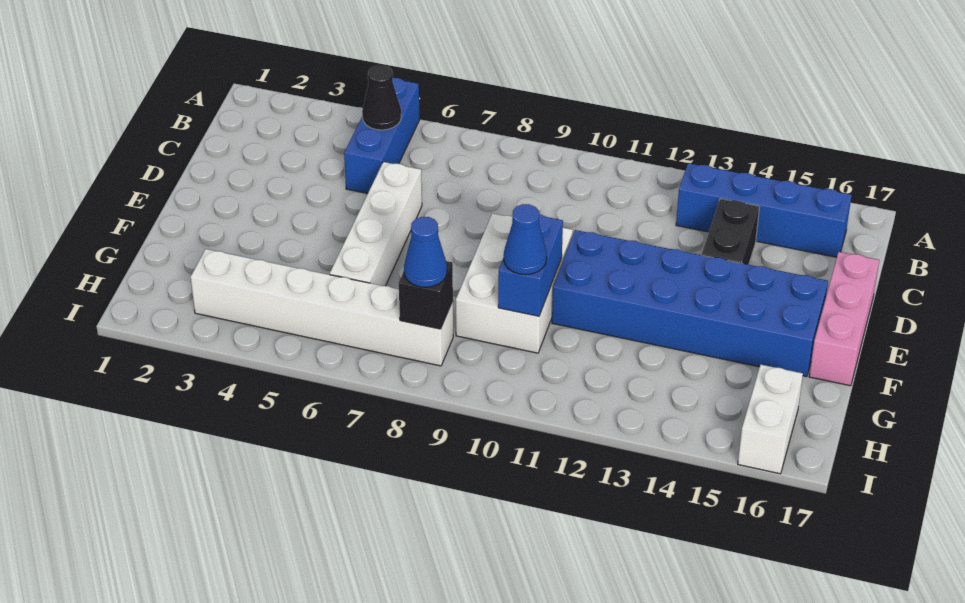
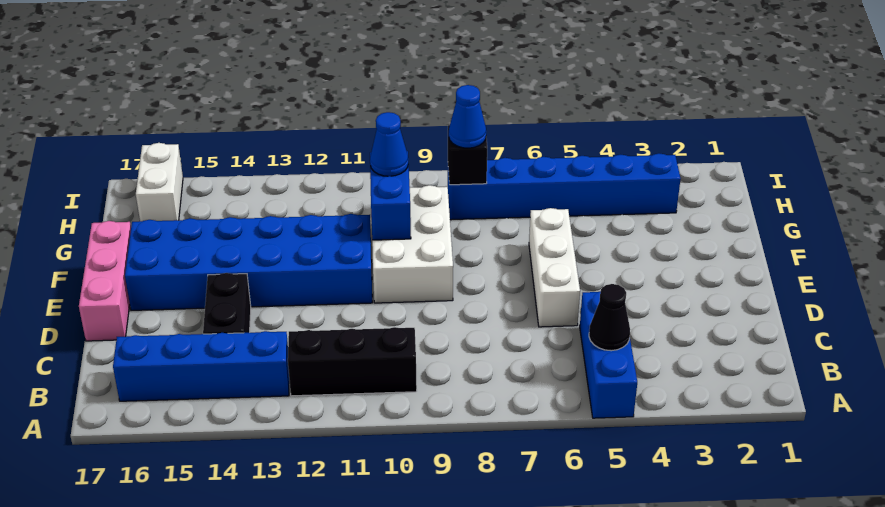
none -> black brick B10:B12 level 1
white brick D6:G6 level 1 -> white brick D6:F6 level 1
white brick H3:H8 level 1 -> blue brick H3:H8 level 1

